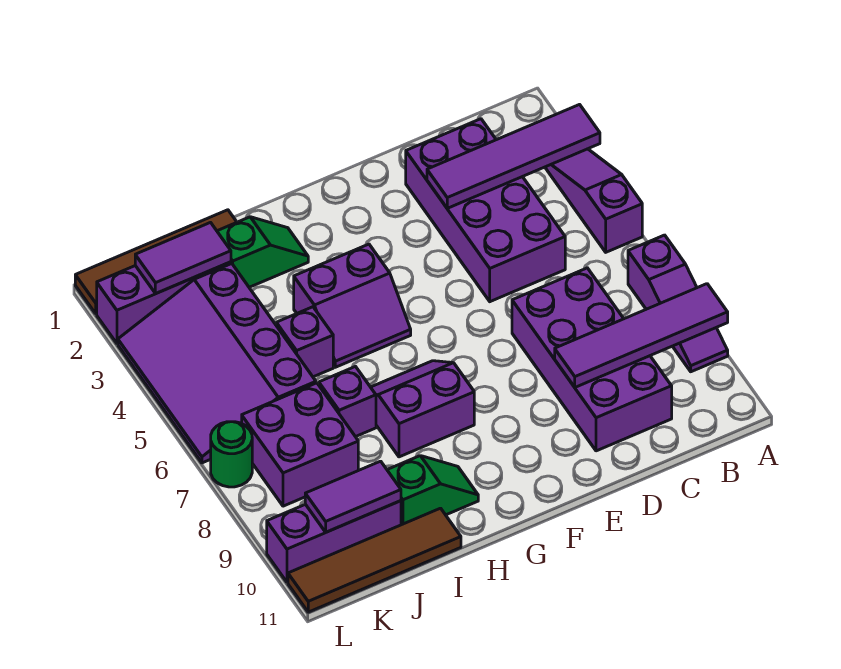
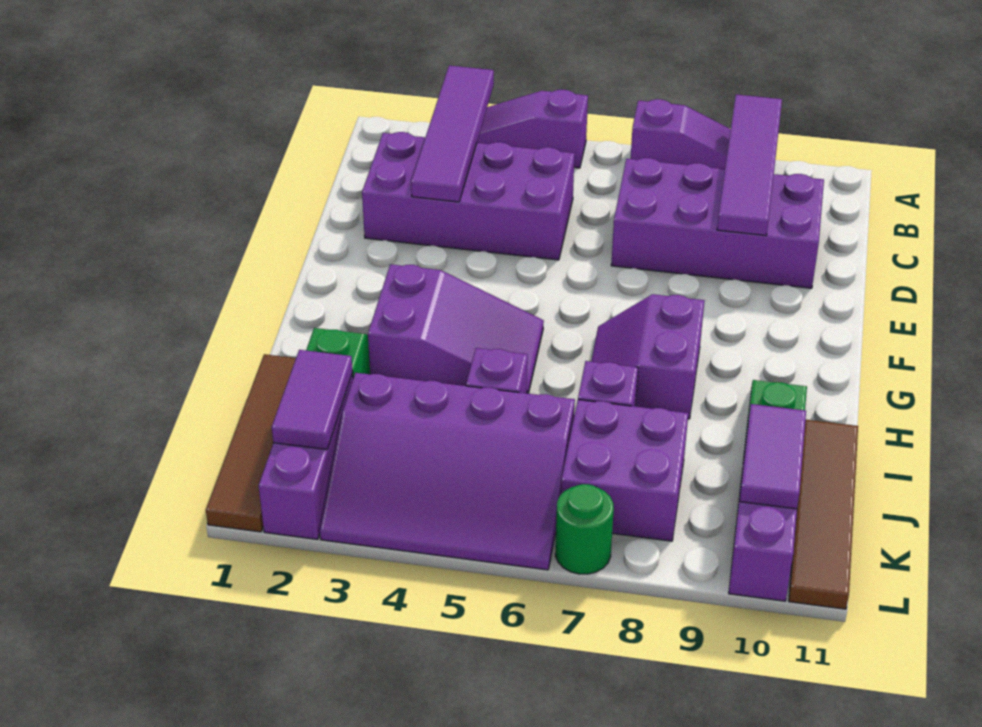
purple slope G4:H5 level 1 top 4 -> purple slope G3:H5 level 1 top 3

